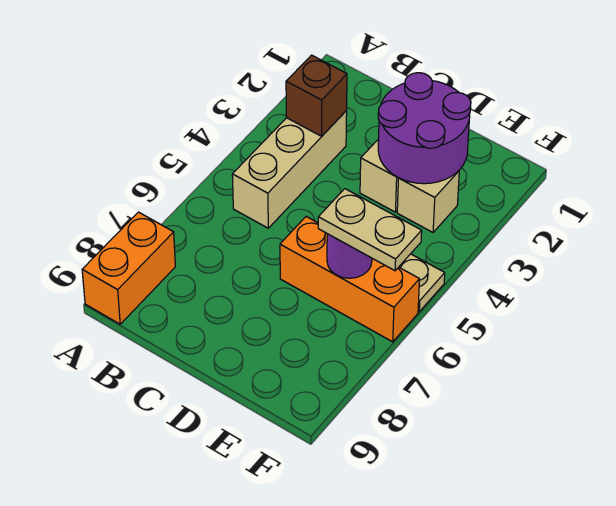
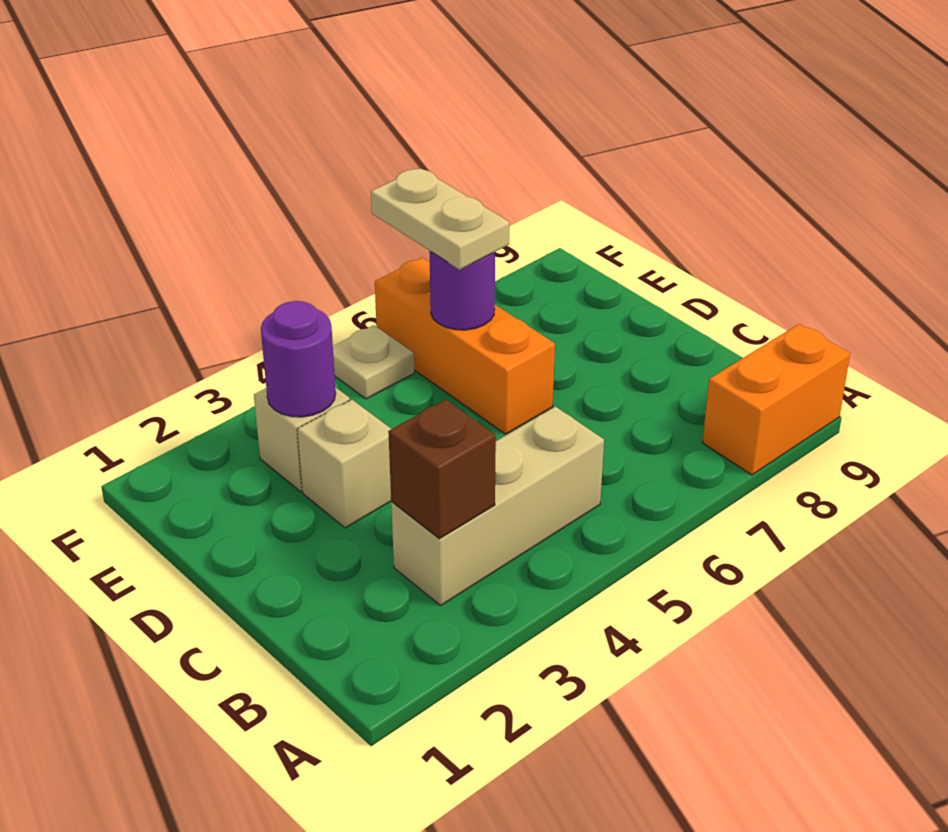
purple round brick D2:E3 level 2 -> purple round brick E3 level 2

